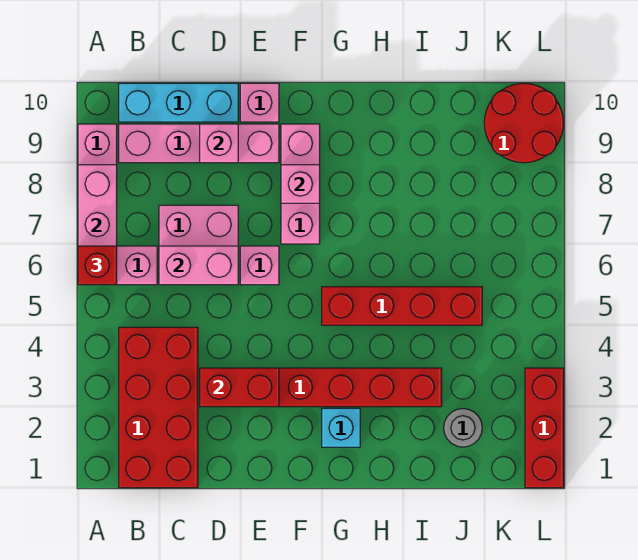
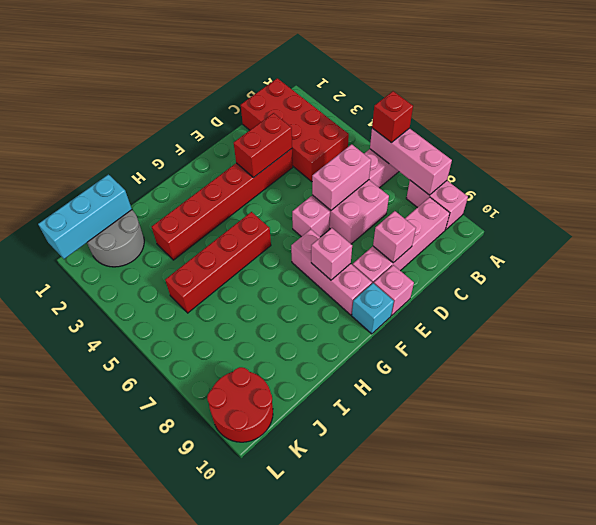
cyan brick B10:D10 level 1 -> cyan brick J1:L1 level 2
cyan brick G2 level 1 -> cyan brick F10 level 1
grey round brick J2 level 1 -> grey round brick J1:K2 level 1
red brick L1:L3 level 1 -> none

